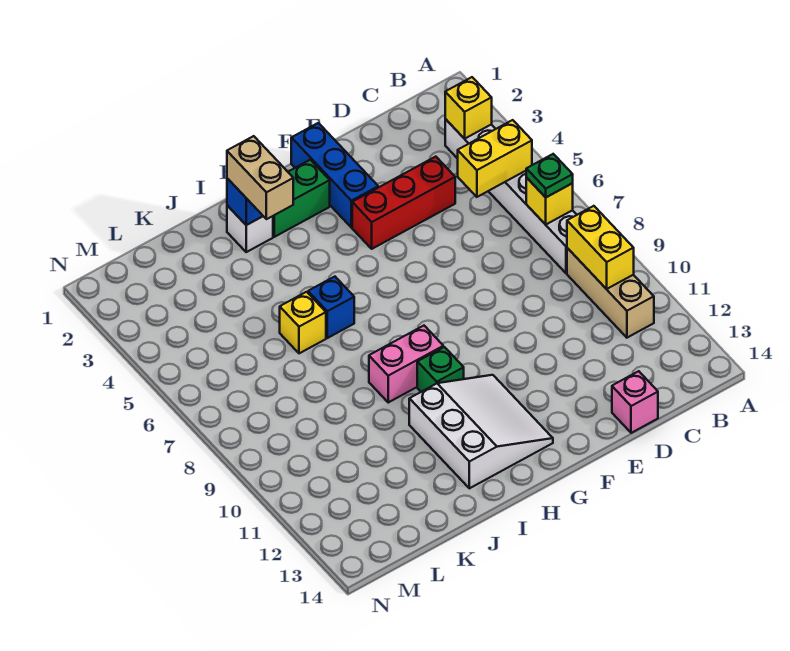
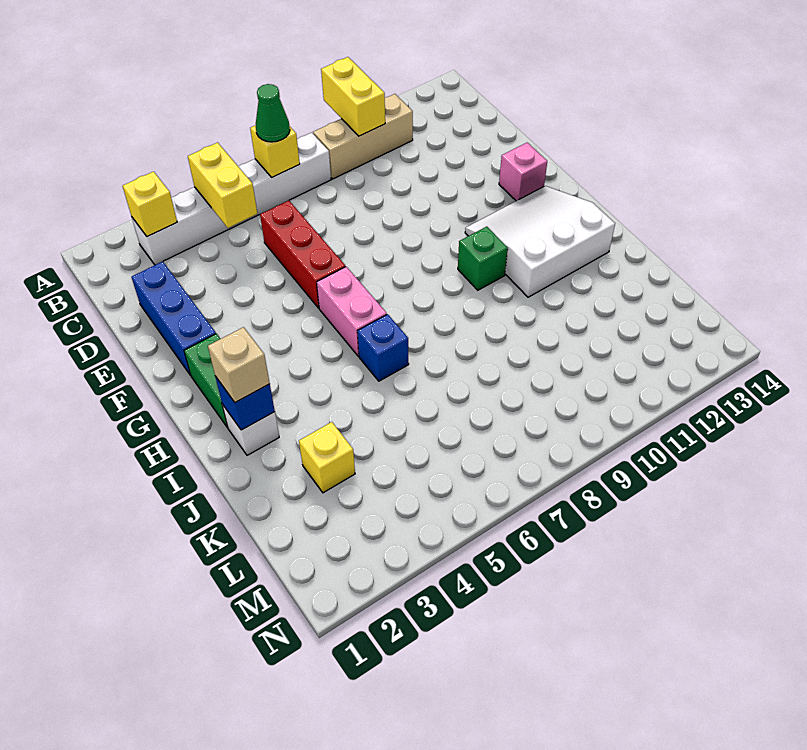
green plate B7 level 3 -> green cone B7 level 3
yellow brick B9:B10 level 2 -> yellow brick A10:B10 level 2
red brick D4:F4 level 1 -> red brick D6:F6 level 1
pink brick D14 level 1 -> pink brick F13 level 1
blue brick F1:F3 level 1 -> blue brick D2:F2 level 1
pink brick H9:I9 level 1 -> pink brick G6:H6 level 1
tan brick I2:I3 level 3 -> tan brick I2 level 3
yellow brick J6 level 1 -> yellow brick K3 level 1

